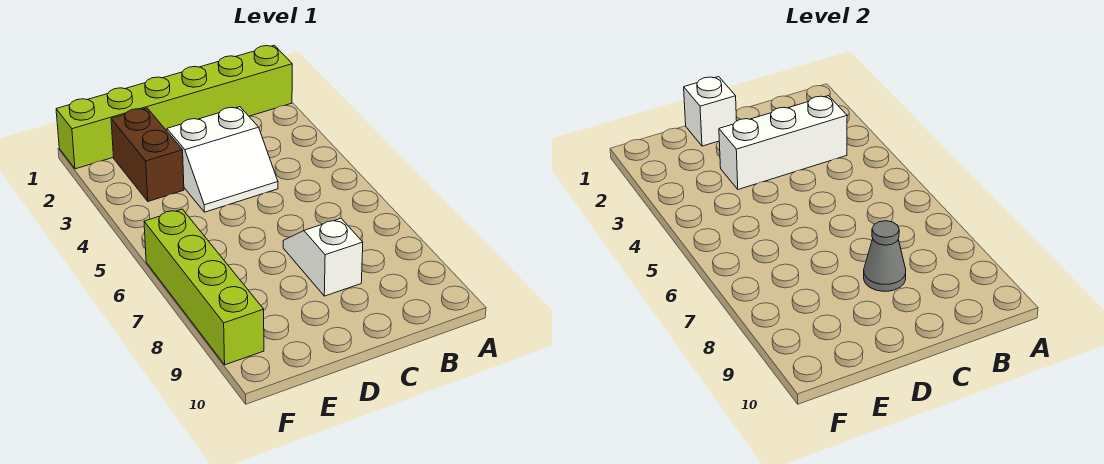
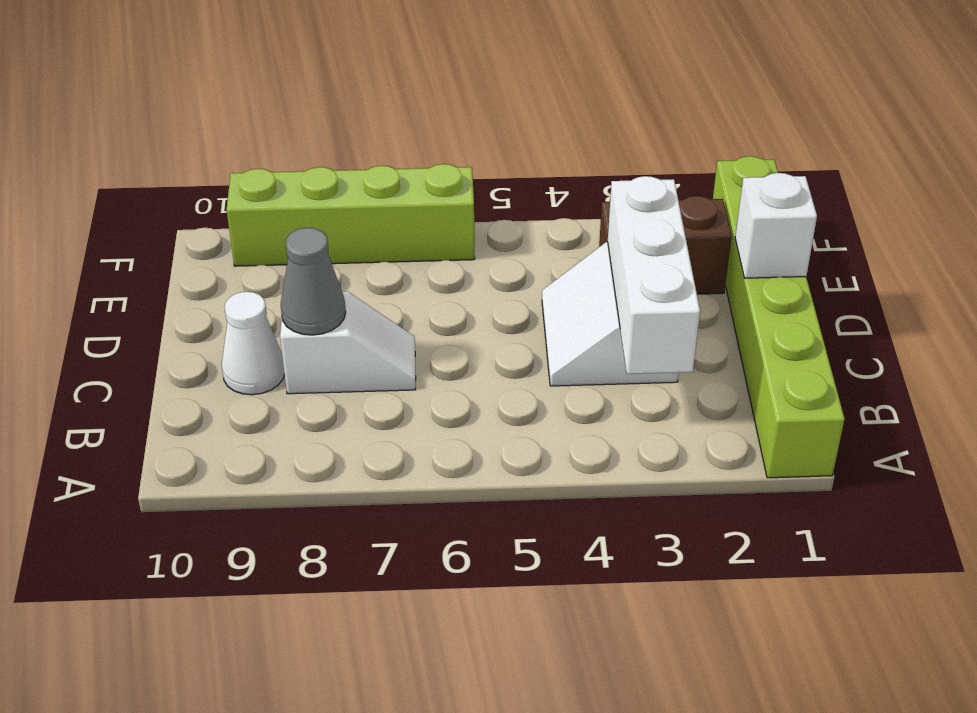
none -> white cone C9 level 1

